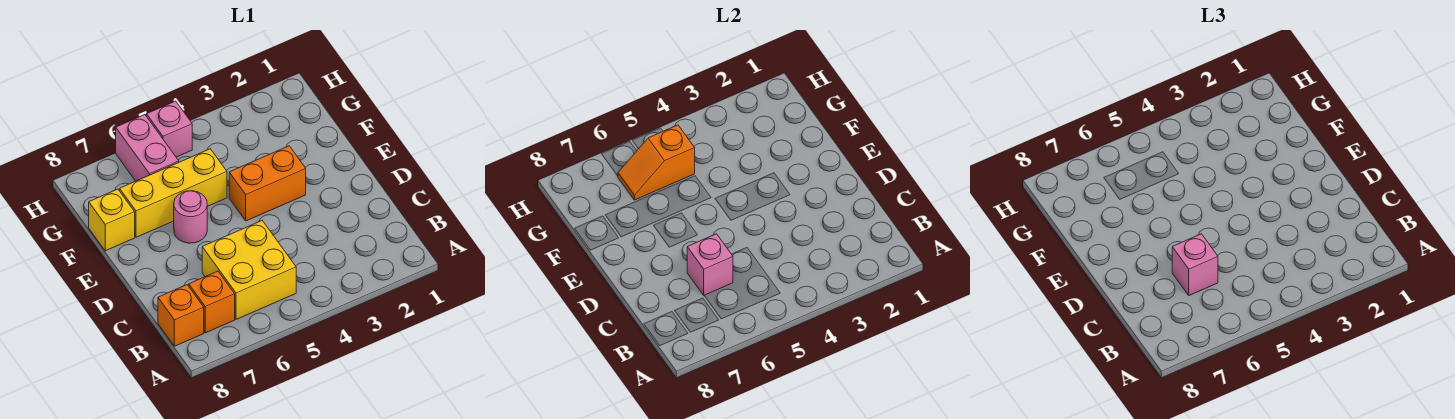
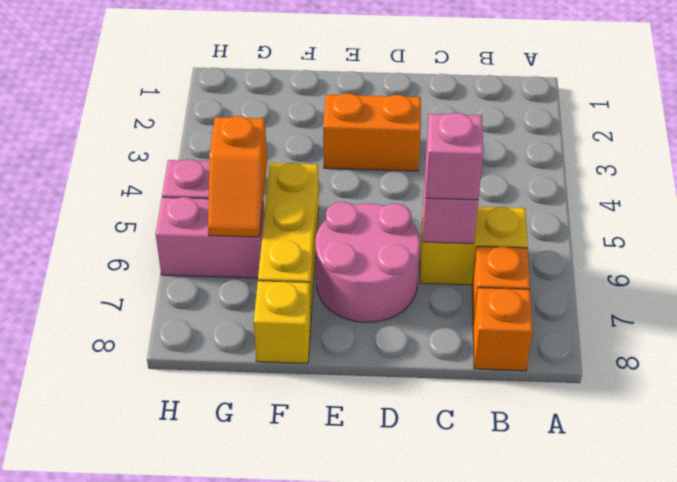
yellow brick B5:C6 level 1 -> yellow brick B6:C6 level 1
orange brick E3:E4 level 1 -> orange brick D3:E3 level 1
pink round brick E6 level 1 -> pink round brick D6:E7 level 1

